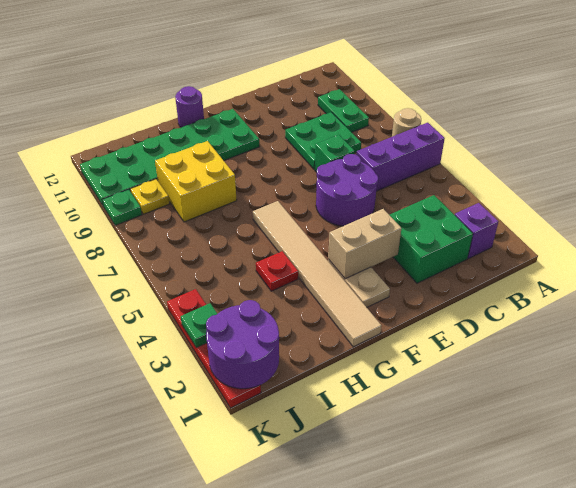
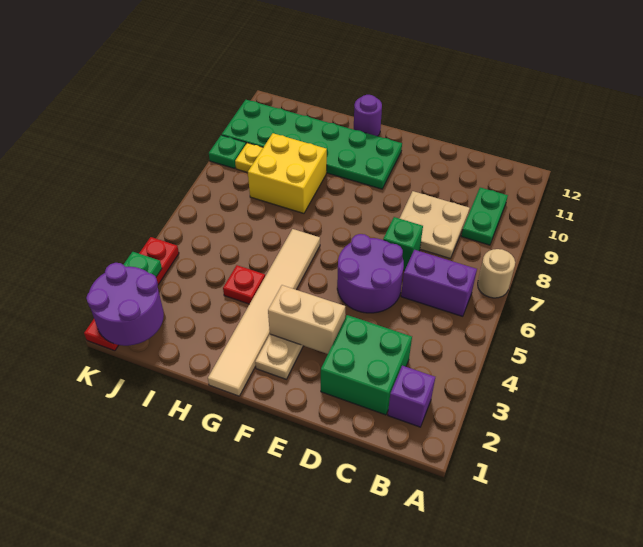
purple brick A6:C6 level 1 -> purple brick B6:C6 level 1
green plate C8:D9 level 1 -> tan plate C8:D9 level 1

